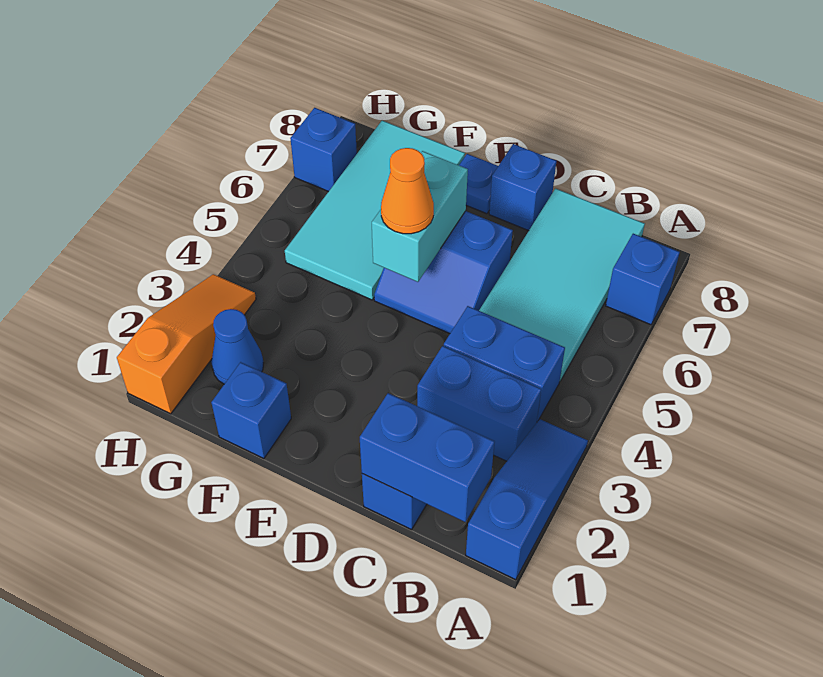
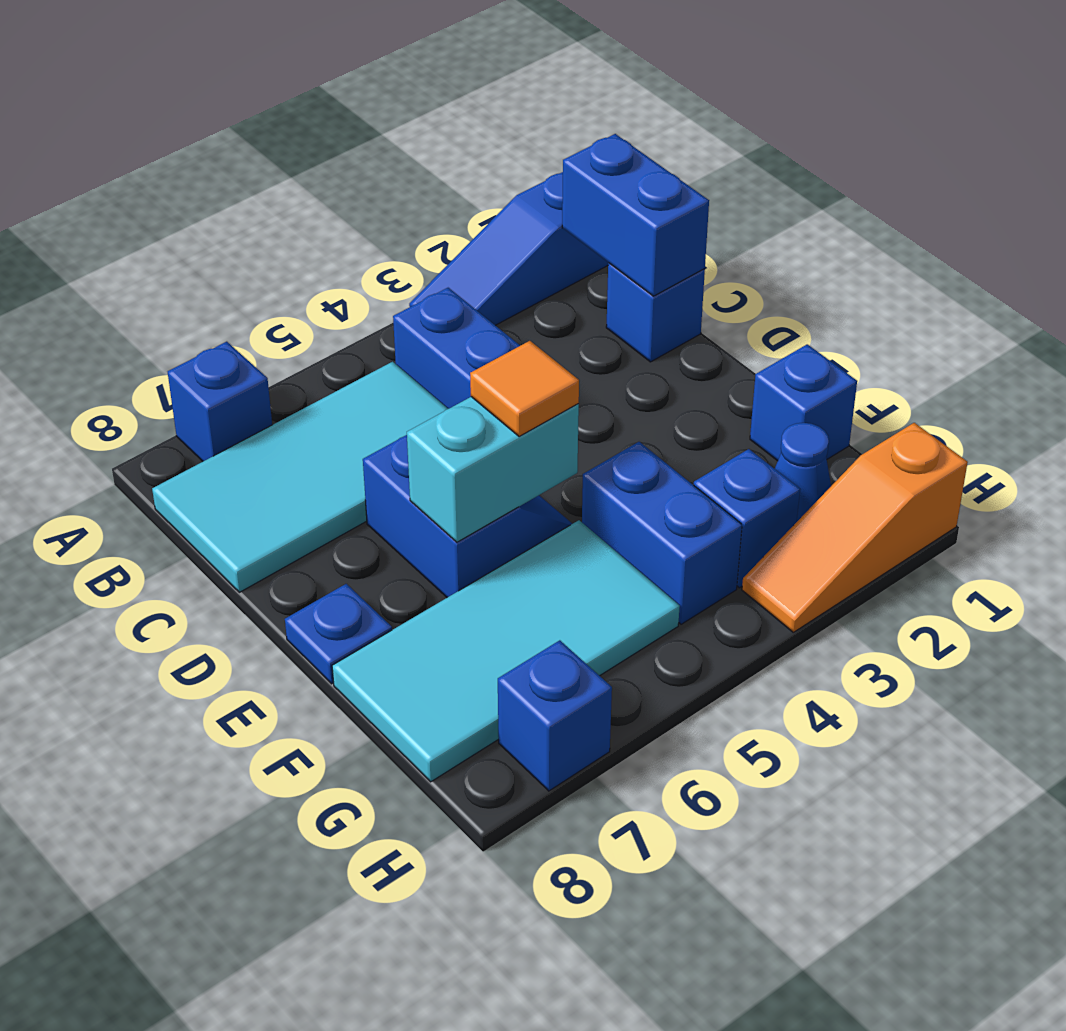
blue brick B3:C3 level 1 -> blue brick F4:G4 level 1
blue brick D8 level 1 -> blue brick G3 level 1
orange cone E5 level 3 -> orange tile E5 level 3

